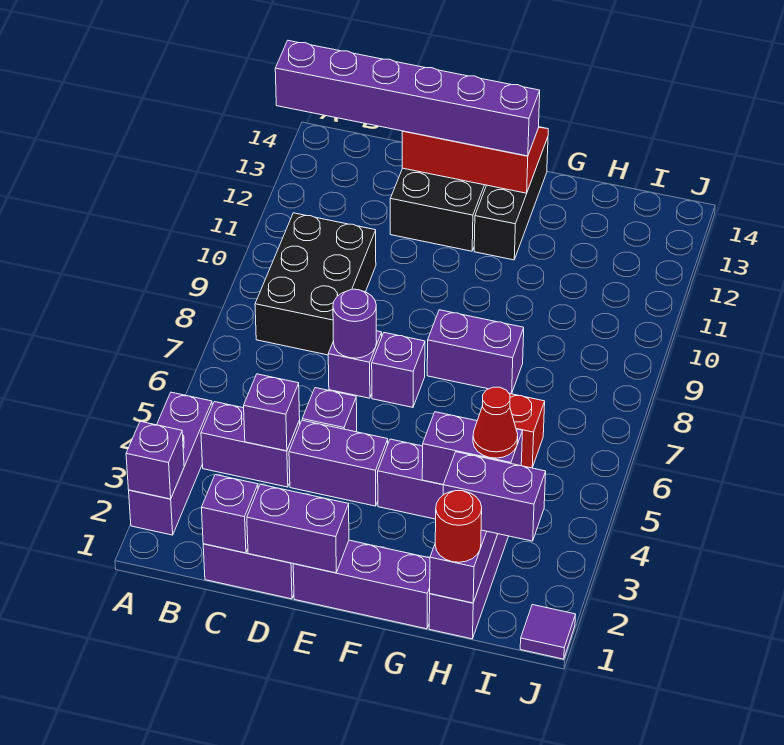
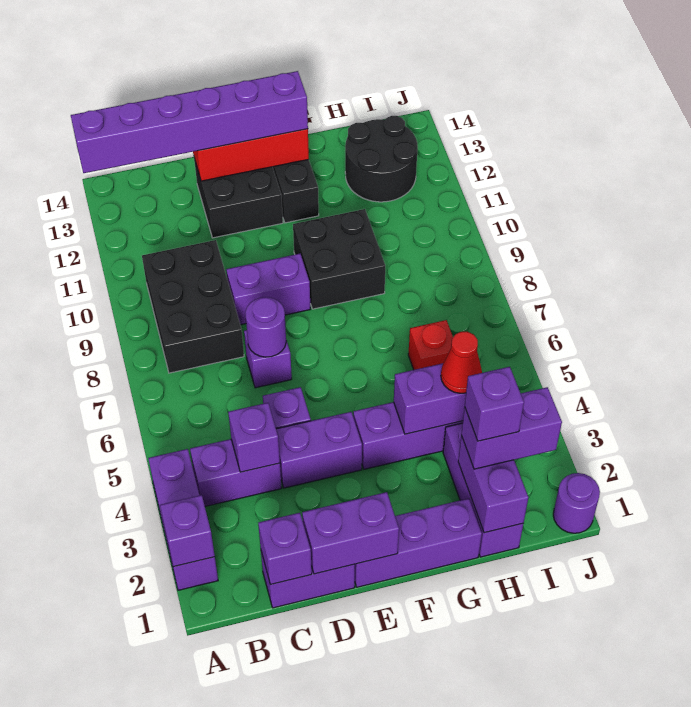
purple brick E7 level 1 -> purple brick H2 level 4
purple brick F8:G8 level 1 -> purple brick D9:E9 level 1
none -> black brick F9:G10 level 1
red round brick H1 level 3 -> none
none -> black round brick H12:I13 level 1
purple tile J1 level 1 -> purple round brick J1 level 1

